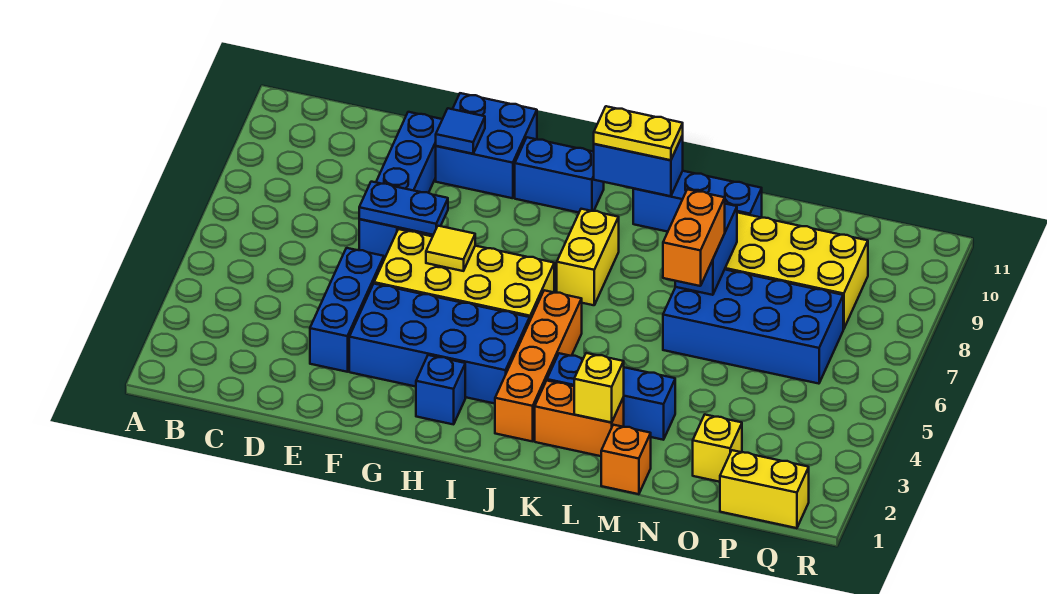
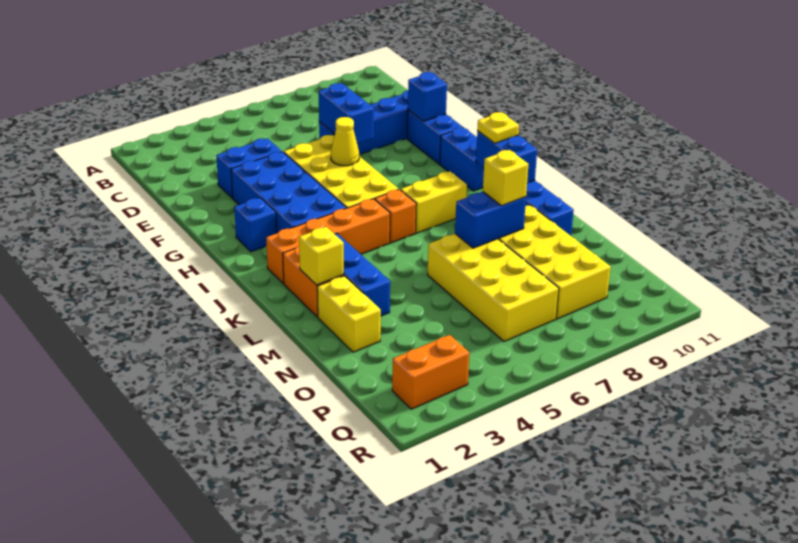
blue brick E3:E5 level 1 -> blue brick E3:E4 level 1
blue plate E7:F7 level 2 -> blue brick E7:F7 level 2
blue brick F10:G11 level 1 -> blue brick F10:G10 level 1
blue tile F10 level 2 -> blue brick F10 level 2
yellow tile G6 level 2 -> yellow cone G6 level 2
yellow plate J10:K10 level 3 -> yellow plate J10 level 3
orange brick M1 level 1 -> orange brick J6 level 1
blue brick M6:P7 level 1 -> yellow brick M6:P7 level 1
orange brick M6:M7 level 3 -> orange brick Q2:Q3 level 1
yellow brick O2 level 1 -> yellow brick M8 level 3
yellow brick P1:Q1 level 1 -> yellow brick M2:N2 level 1

